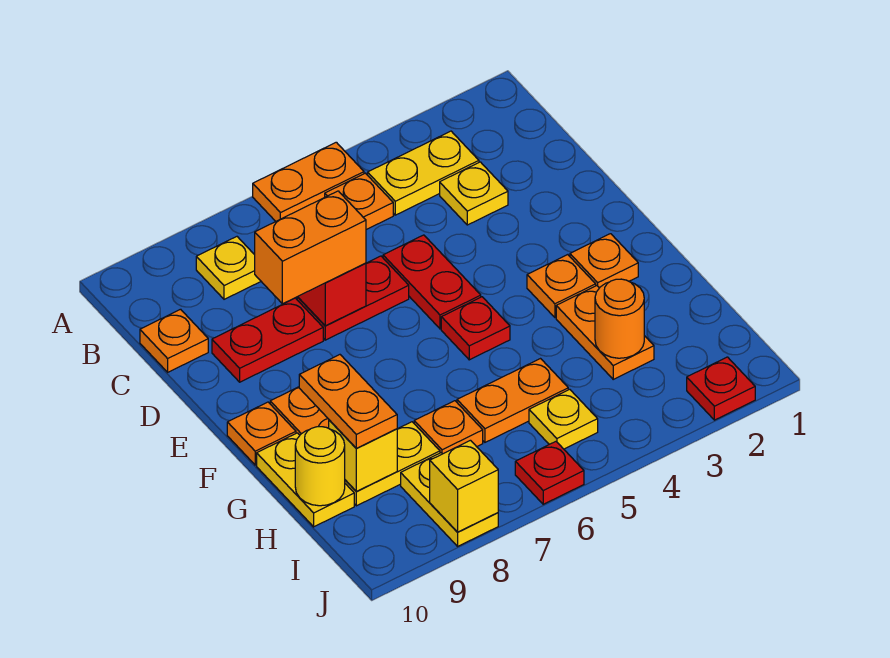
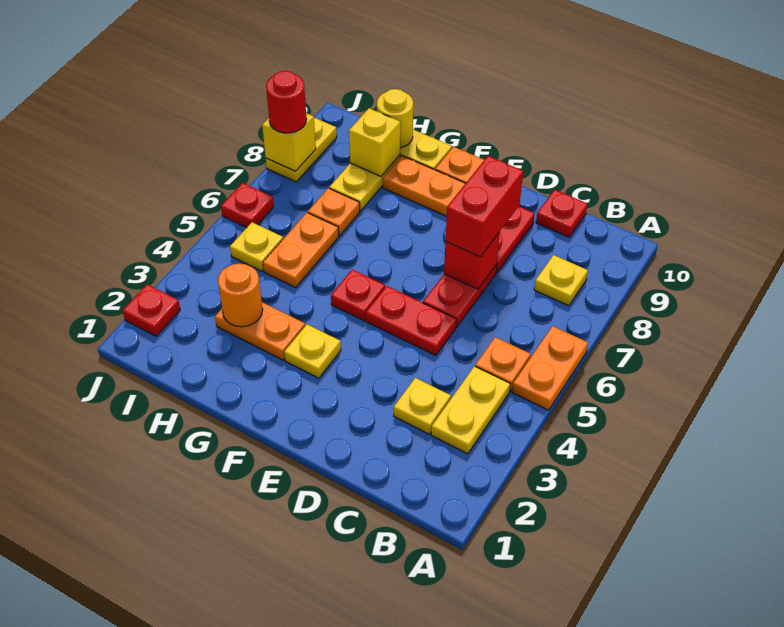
orange plate C10 level 1 -> red plate C10 level 1
orange brick D7:D8 level 3 -> red brick D7:D8 level 3
orange plate F2 level 1 -> none
orange plate F3 level 1 -> yellow plate F3 level 1
orange plate G9:H9 level 3 -> none
yellow plate I8:J8 level 1 -> yellow plate J8:J9 level 1
none -> red round brick J8 level 3

